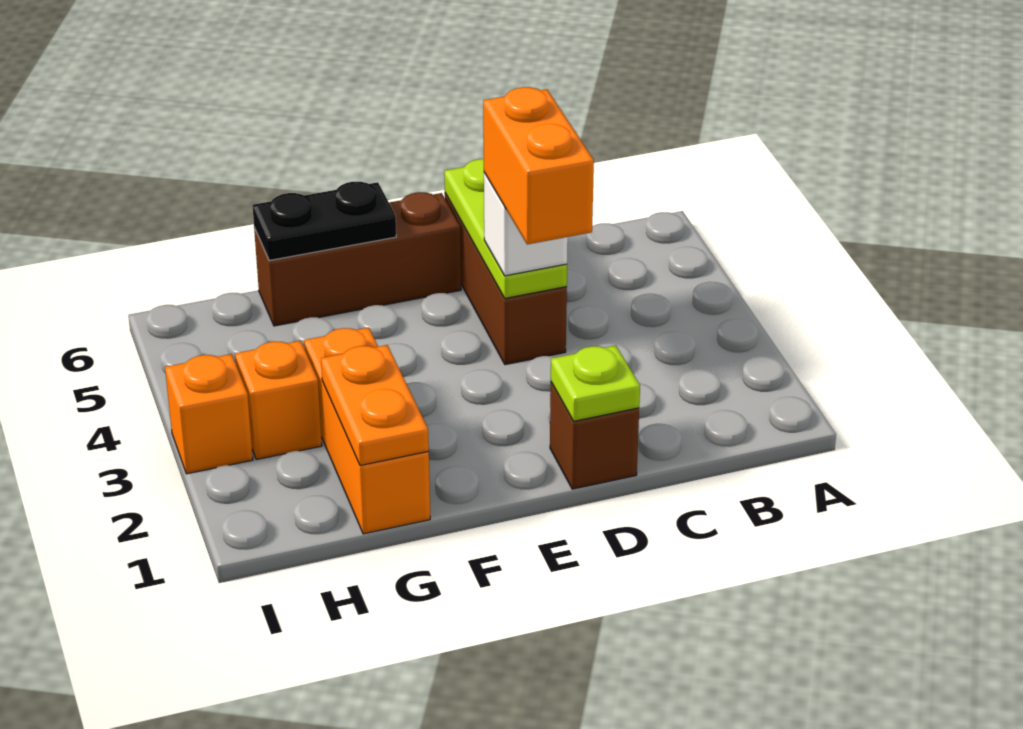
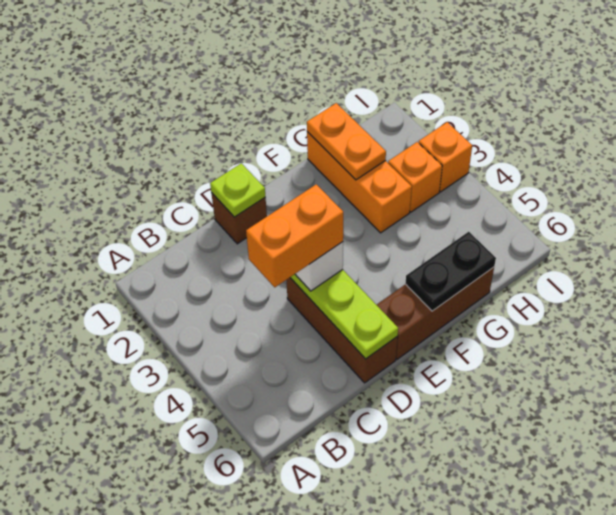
orange brick D3:D4 level 4 -> orange brick C4:D4 level 4

